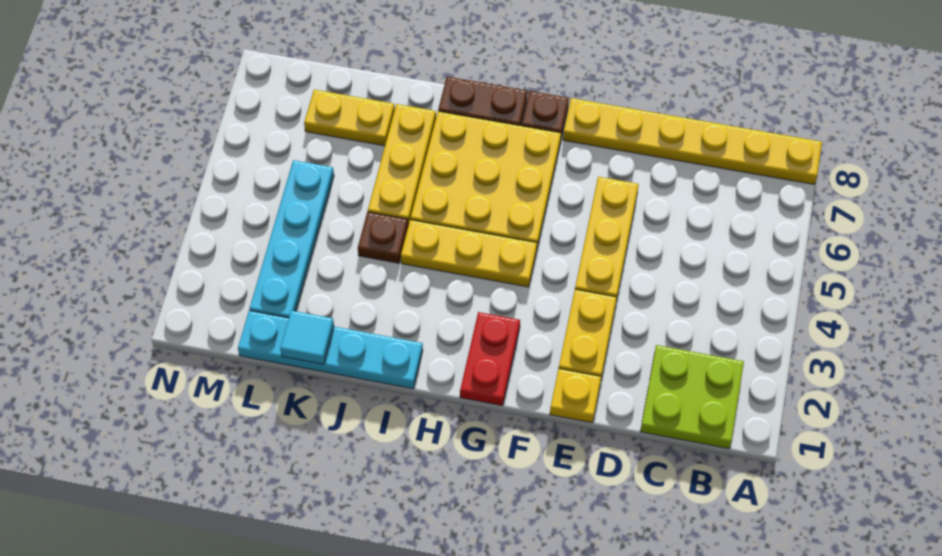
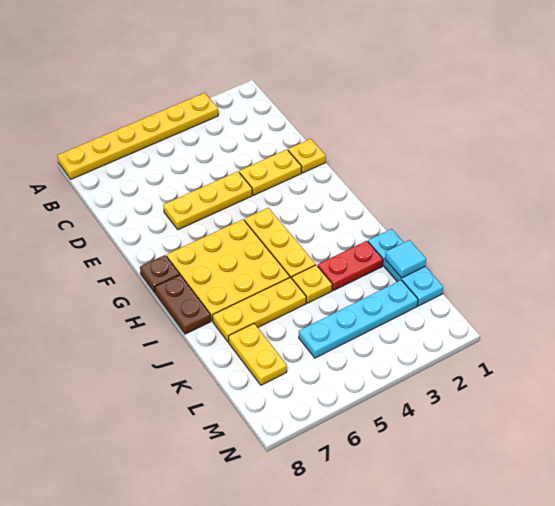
yellow plate A8:F8 level 1 -> yellow plate A3:A8 level 1
lime plate B1:C2 level 1 -> none
red plate G1:G2 level 1 -> red plate J2:J3 level 1
cyan plate I1:L1 level 1 -> cyan plate J1:L1 level 1
brown plate J4 level 1 -> yellow plate J4 level 1

